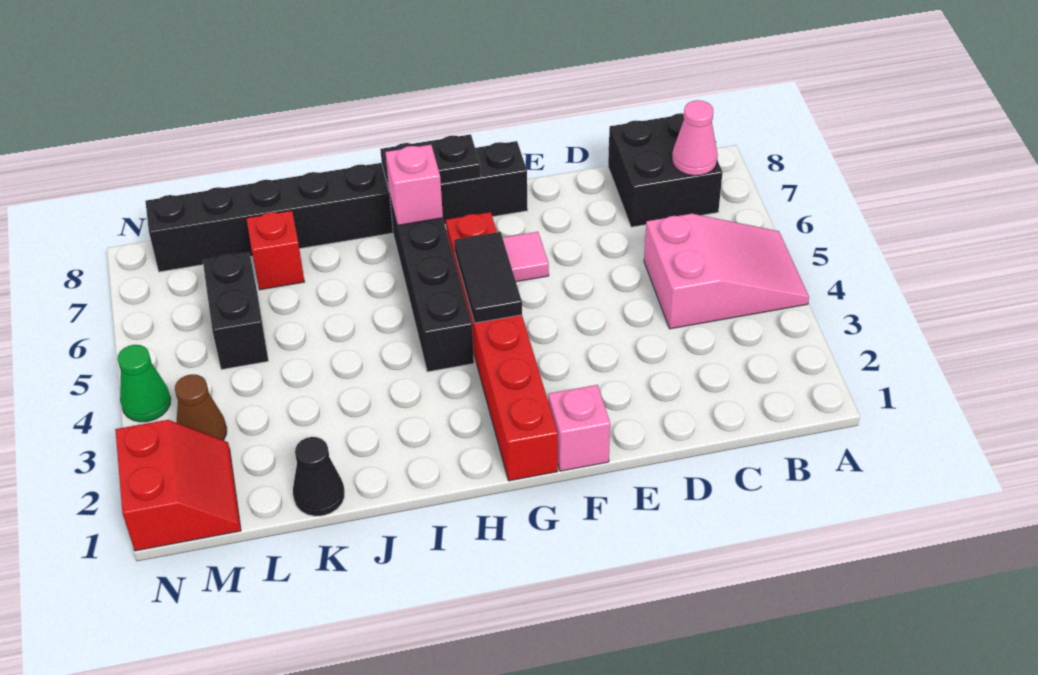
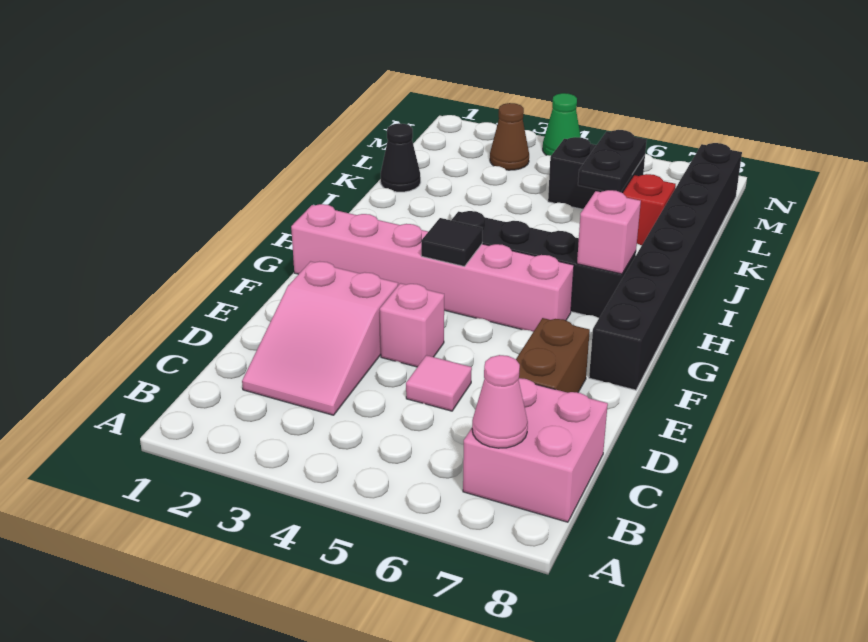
pink slope A4:C5 level 1 top C -> pink slope C2:E3 level 1 top E
black brick B7:C8 level 1 -> pink brick B7:C8 level 1
none -> brown brick D7:E7 level 1
pink brick F1 level 1 -> pink brick E4 level 1
pink tile F6 level 1 -> pink tile D5 level 1
red brick G1:G6 level 1 -> pink brick G1:G6 level 1
black tile G4:G5 level 2 -> black tile G4 level 2
black plate G8:H8 level 2 -> black plate K6:L6 level 2
red slope M1:N2 level 1 top N -> none

